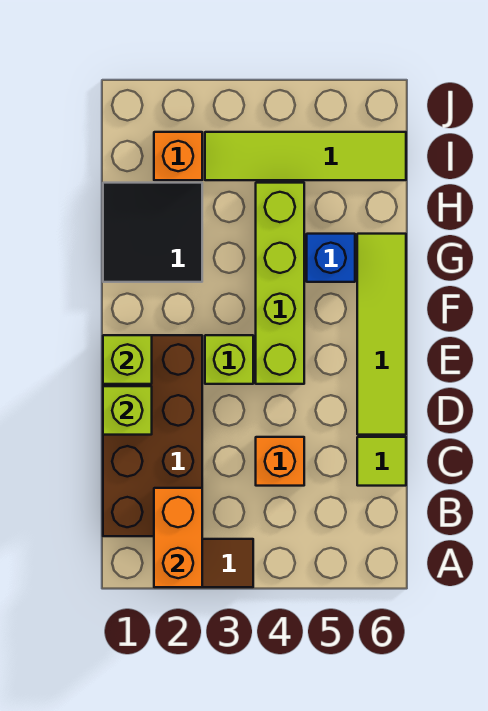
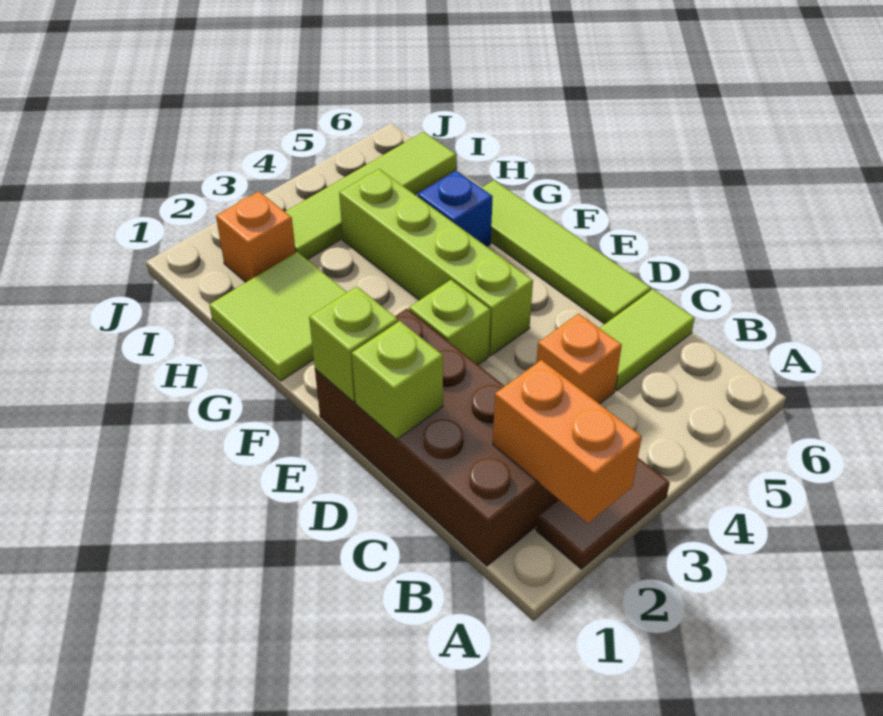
lime tile C6 level 1 -> lime tile C5:C6 level 1
black tile G1:H2 level 1 -> lime tile G1:H2 level 1

